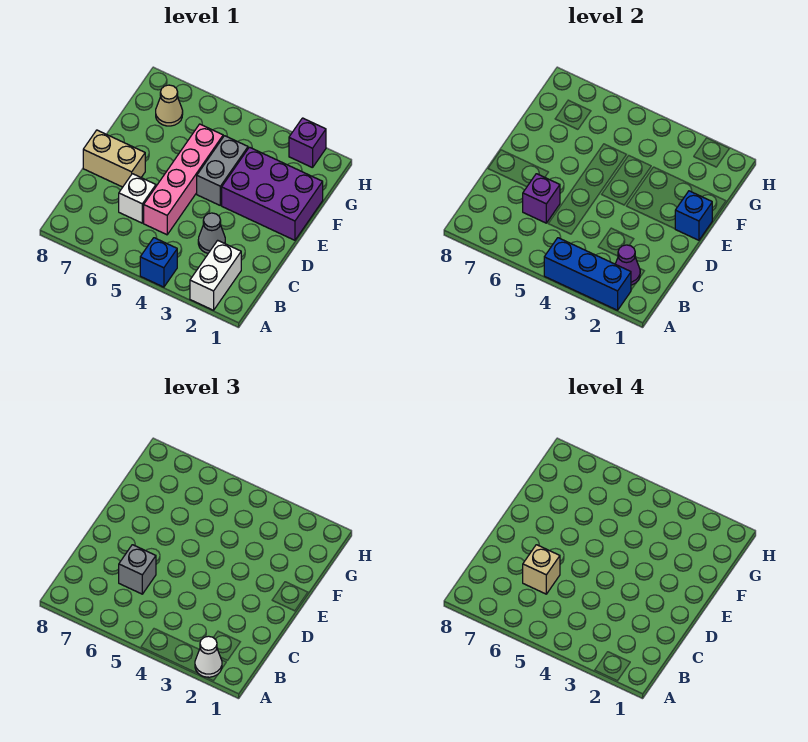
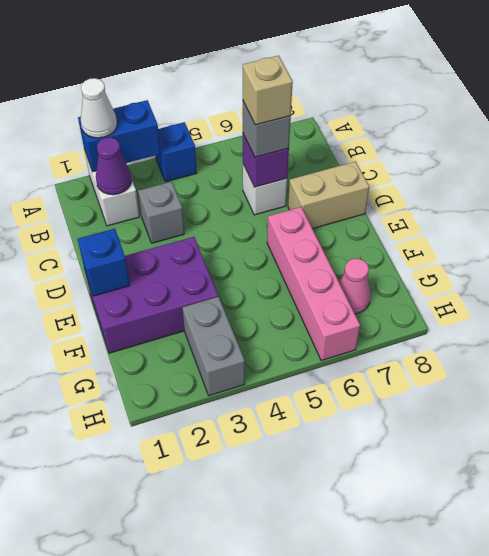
blue brick A2:A4 level 2 -> blue brick A2:A3 level 2
grey cone C3 level 1 -> grey brick C3 level 1
pink brick C5:F5 level 1 -> pink brick E6:H6 level 1
grey brick E4:F4 level 1 -> grey brick G3:H3 level 1
tan cone G7 level 1 -> pink cone G7 level 1
purple brick H2 level 1 -> none

